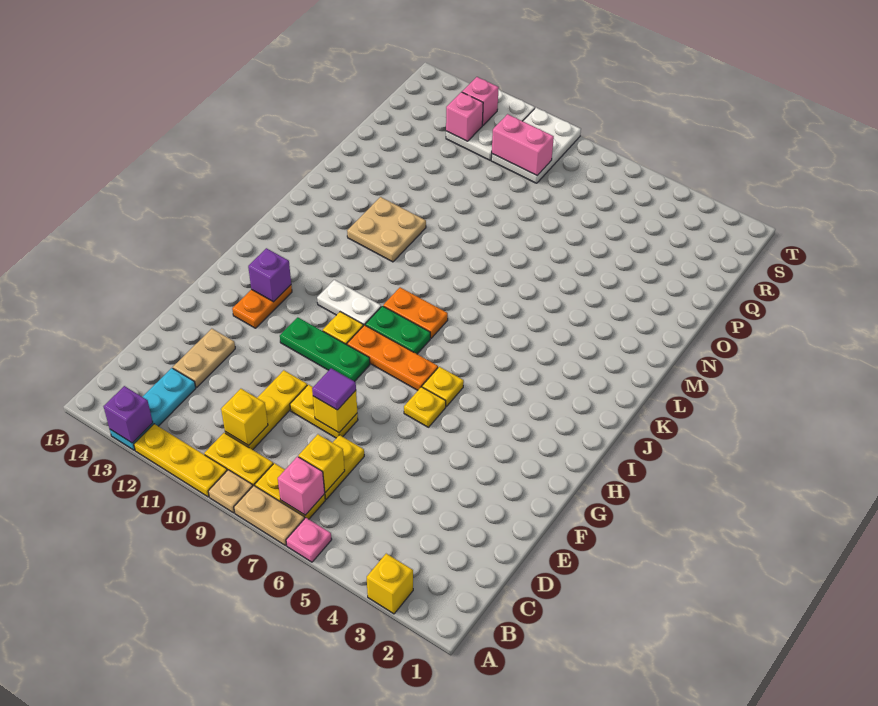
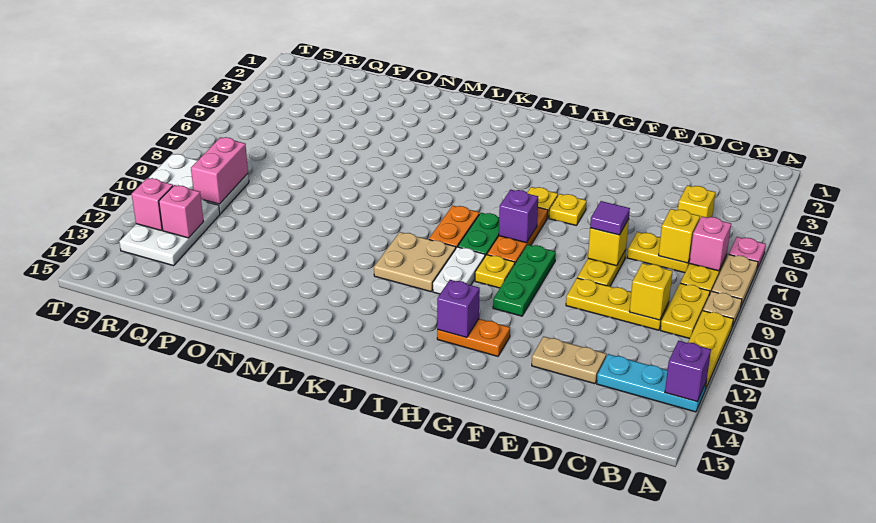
yellow brick A3 level 1 -> yellow brick C5 level 1
none -> purple brick H8 level 2
tan plate L11:M12 level 1 -> tan plate J10:K11 level 1
white plate R11:T12 level 1 -> white plate R11:S13 level 1

